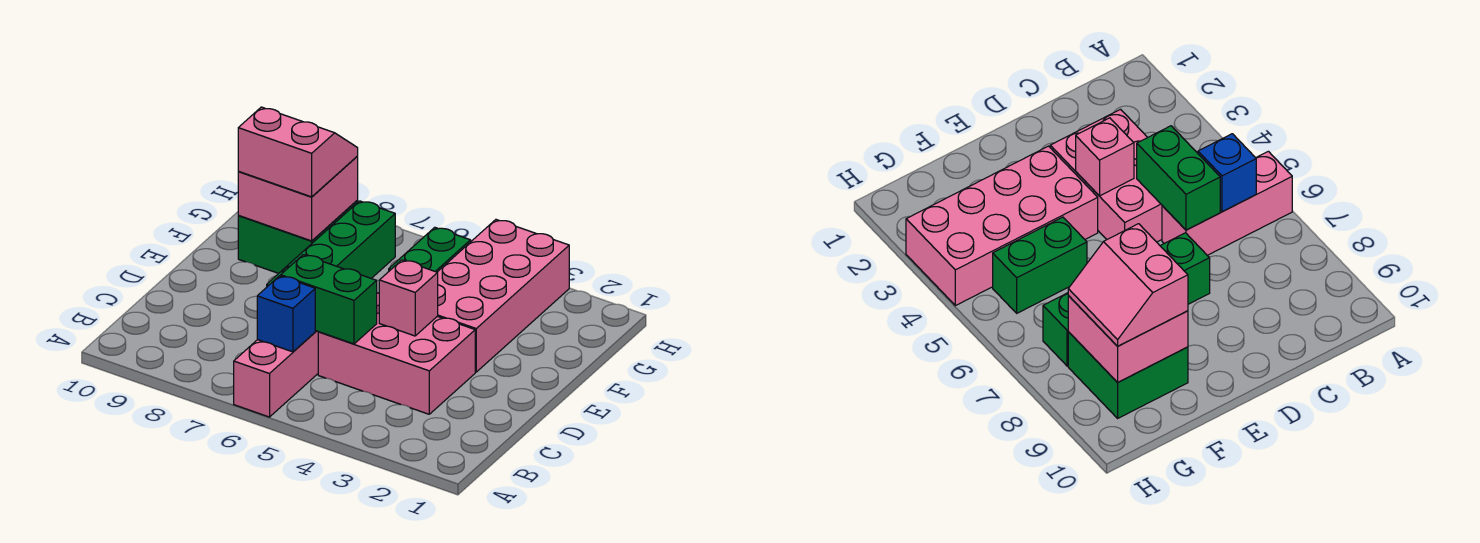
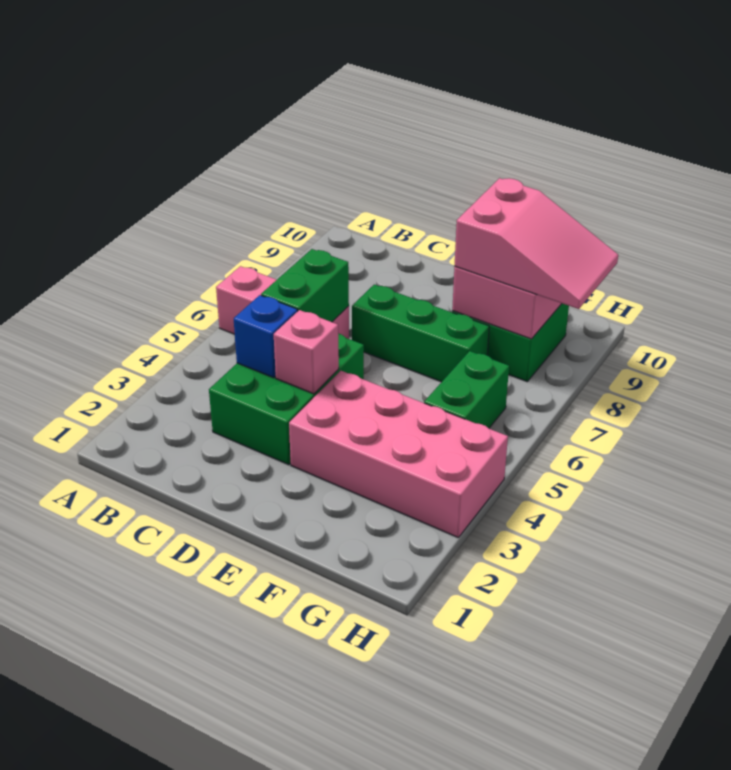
blue brick B6 level 2 -> blue brick C4 level 2
pink brick C3:D5 level 1 -> green brick C3:D5 level 1
green brick D7:G7 level 1 -> green brick D7:F7 level 1
green brick F5:G5 level 1 -> green brick G5:G6 level 1
pink slope F8:G9 level 3 top F -> pink slope F8:H9 level 3 top F

